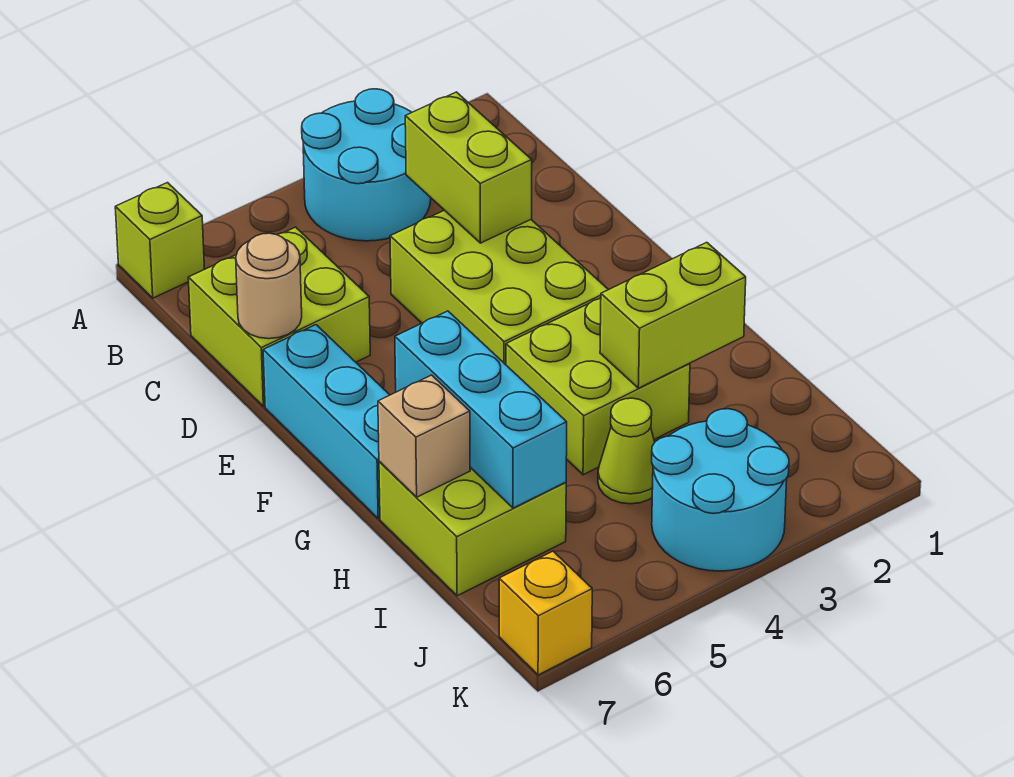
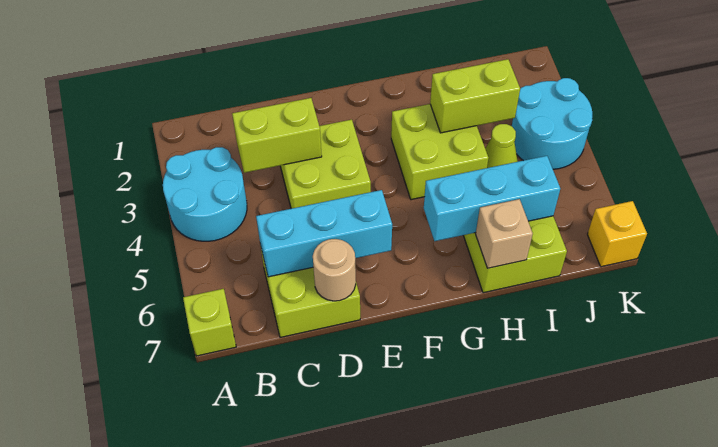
lime brick D3:F4 level 1 -> lime brick D3:E4 level 1
cyan brick E7:G7 level 1 -> cyan brick C6:E6 level 2
lime brick H2:H3 level 2 -> lime brick H3:I3 level 2

